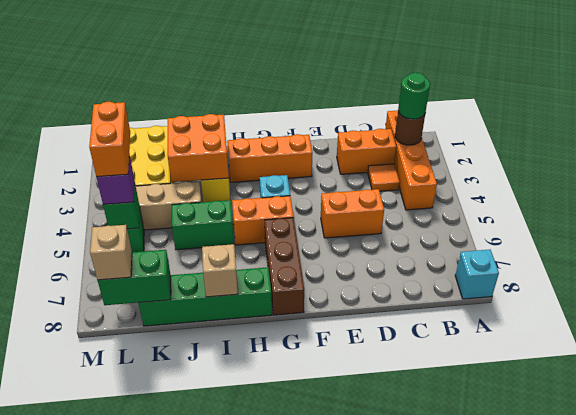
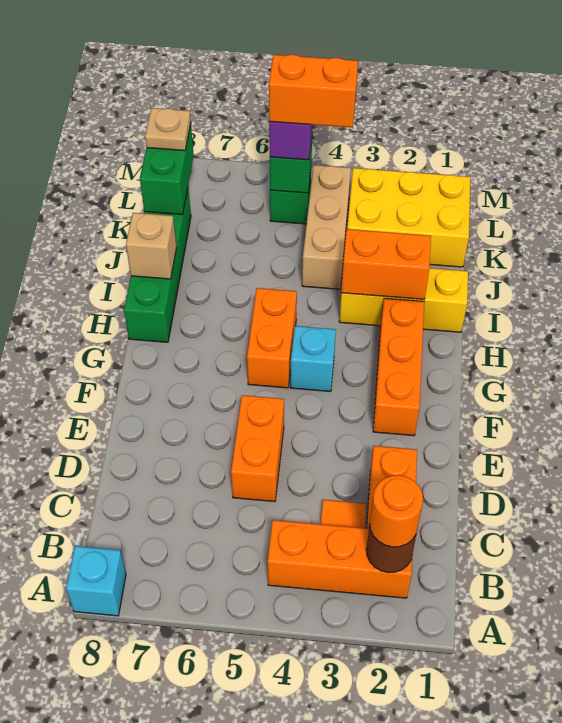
orange brick B1:B4 level 1 -> orange brick B2:B4 level 1
green round brick B2 level 3 -> orange round brick B2 level 3
brown brick G6:G8 level 1 -> none
orange brick I2:J3 level 2 -> orange brick I2:I3 level 2
green brick I5:J5 level 1 -> none
tan brick L8 level 3 -> tan plate L8 level 3

